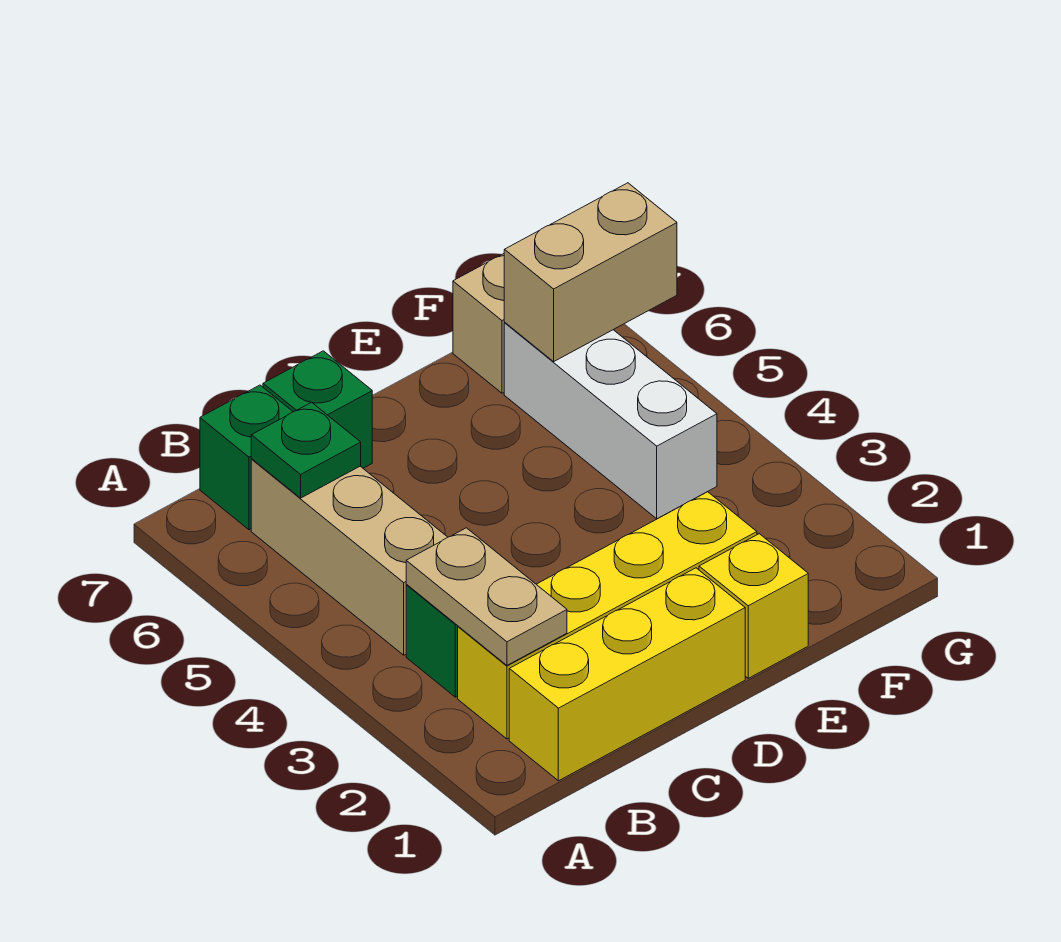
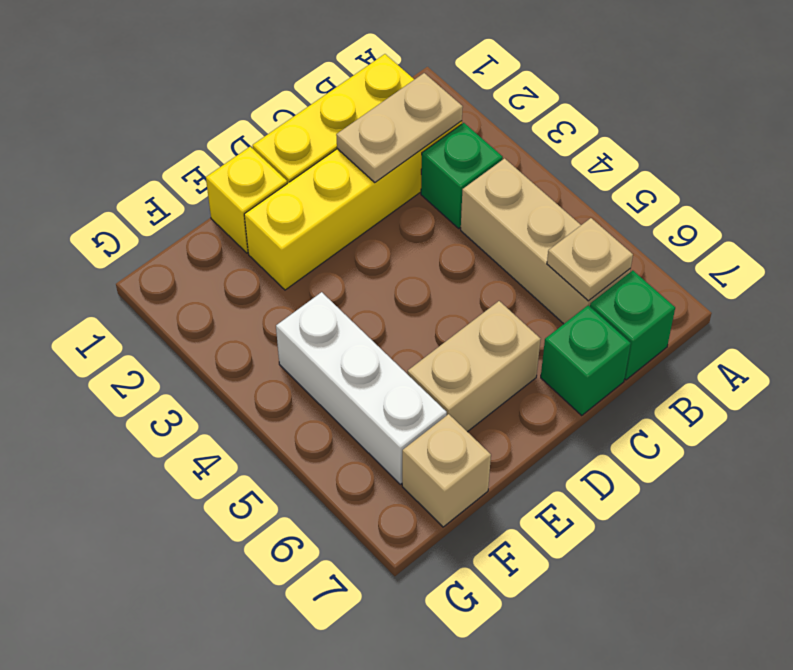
tan plate B2:B3 level 2 -> tan plate B2:C2 level 2
green plate B6 level 2 -> tan plate B6 level 2
tan brick F6:G6 level 2 -> tan brick D6:E6 level 1

